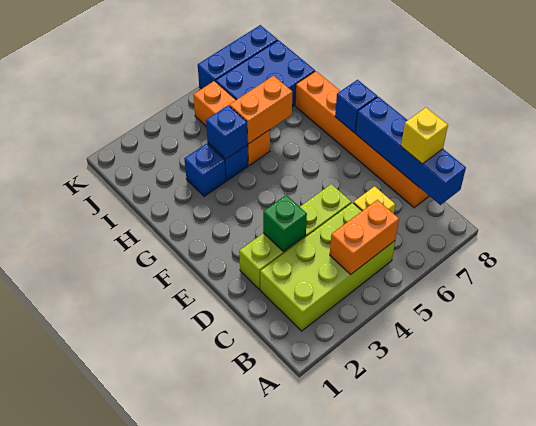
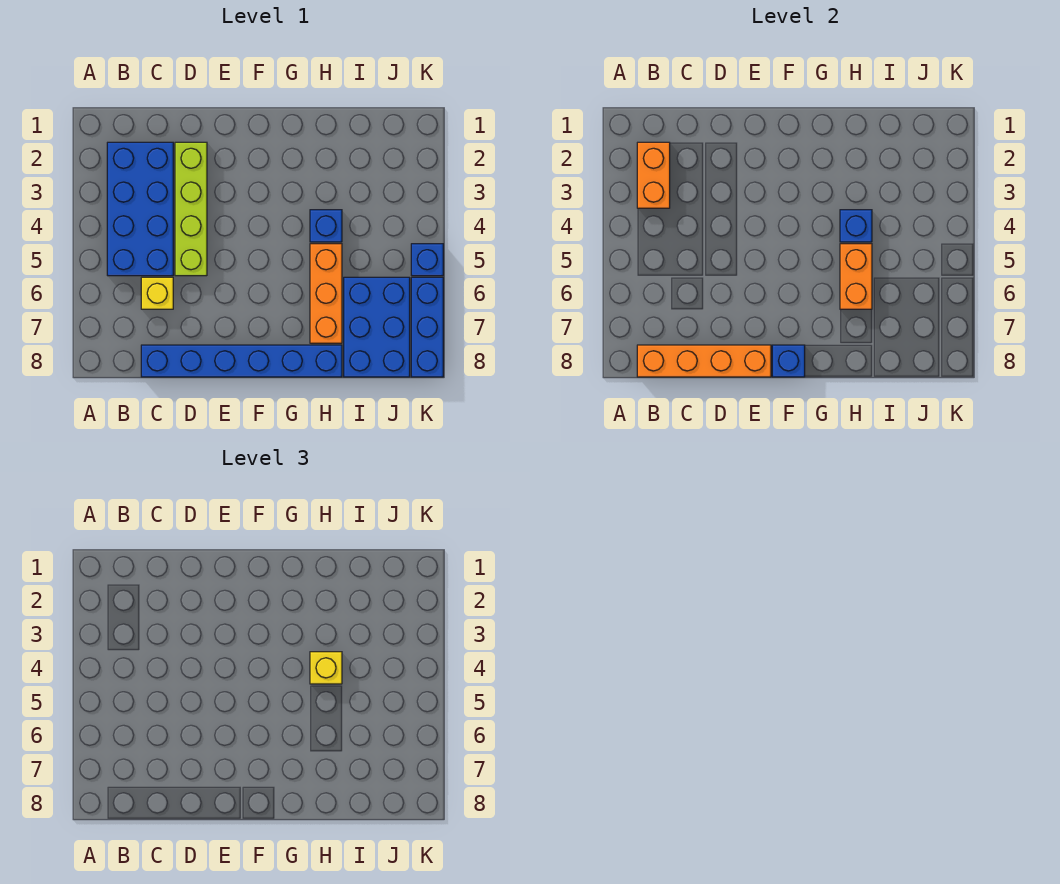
lime brick B2:C5 level 1 -> blue brick B2:C5 level 1
orange brick B4:B5 level 2 -> orange brick B2:B3 level 2
blue brick B8:E8 level 2 -> orange brick B8:E8 level 2
orange brick C8:H8 level 1 -> blue brick C8:H8 level 1
yellow brick C8 level 3 -> yellow brick H4 level 3
green brick D3 level 2 -> none
blue brick H3 level 1 -> blue brick K5 level 1
orange brick H5:J5 level 1 -> orange brick H5:H7 level 1

